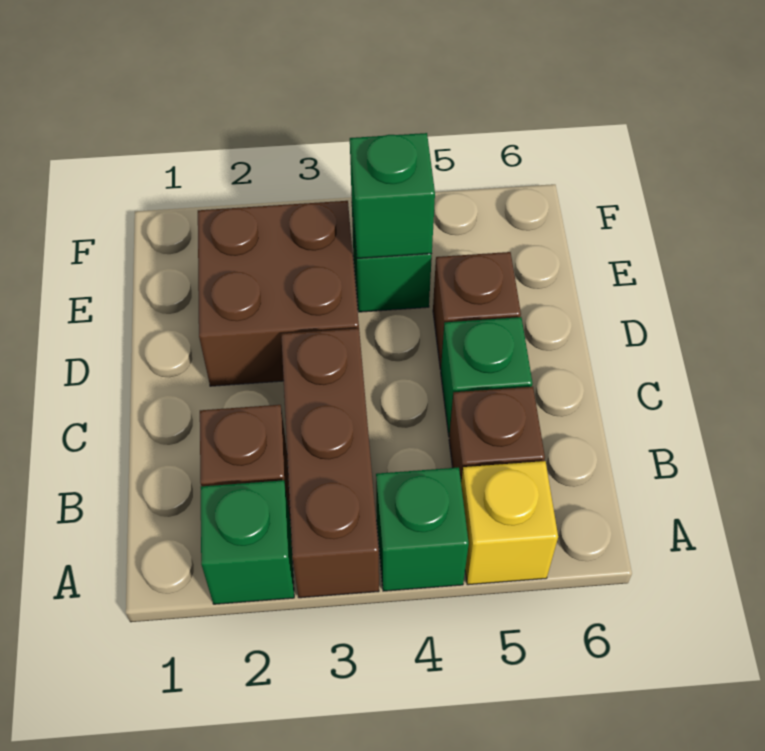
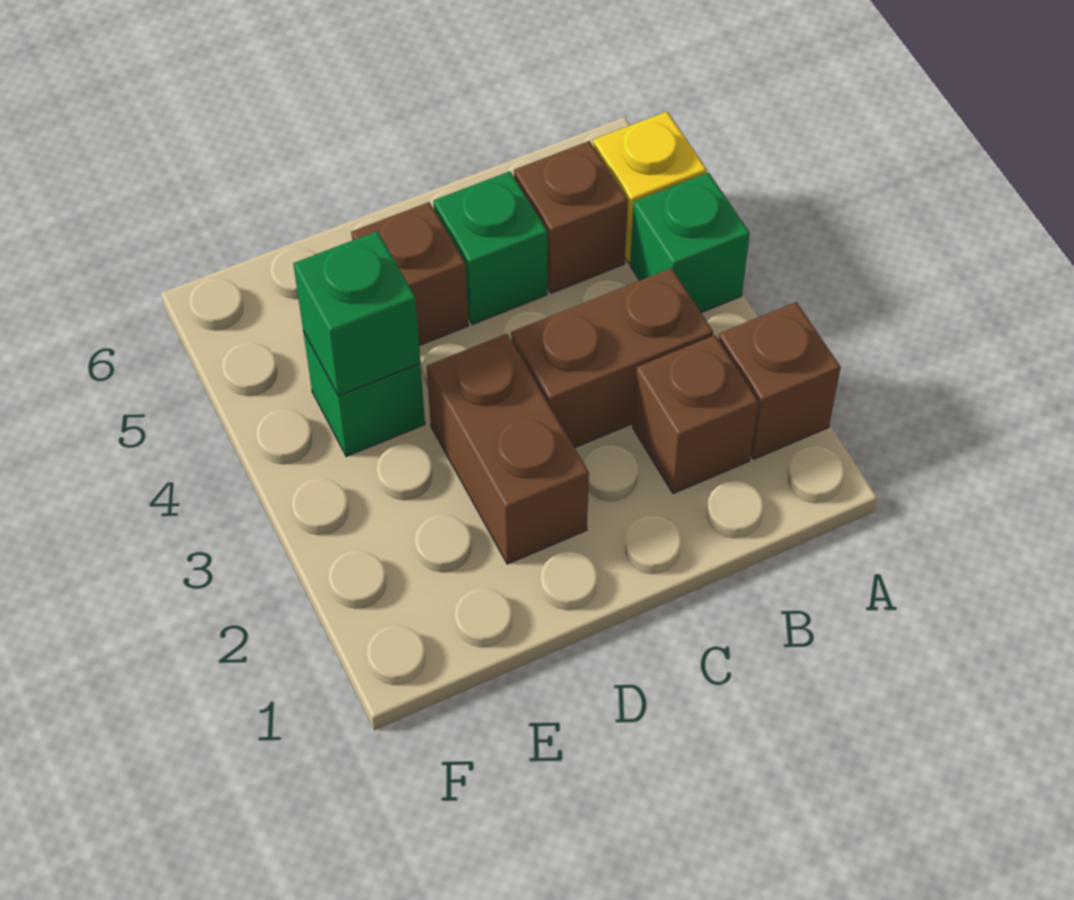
green brick A2 level 1 -> brown brick A2 level 1
brown brick A3:C3 level 1 -> brown brick B3:C3 level 1
brown brick D2:E3 level 1 -> brown brick D2:D3 level 1

